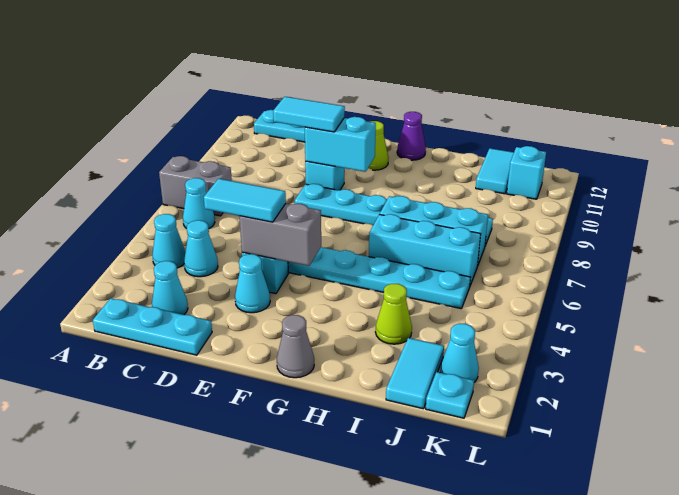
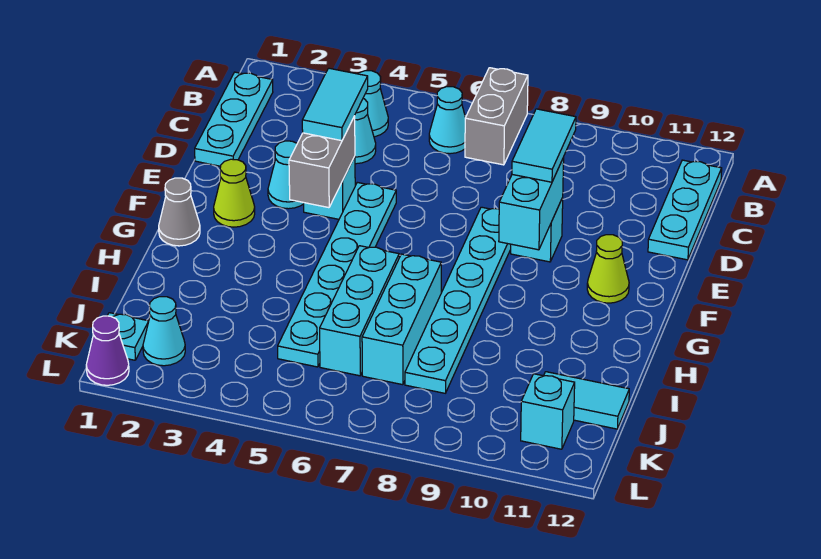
cyan cone C2 level 1 -> none
purple cone G12 level 1 -> purple cone L1 level 1
lime cone I3 level 1 -> lime cone F2 level 1
cyan tile J1:J2 level 1 -> none

